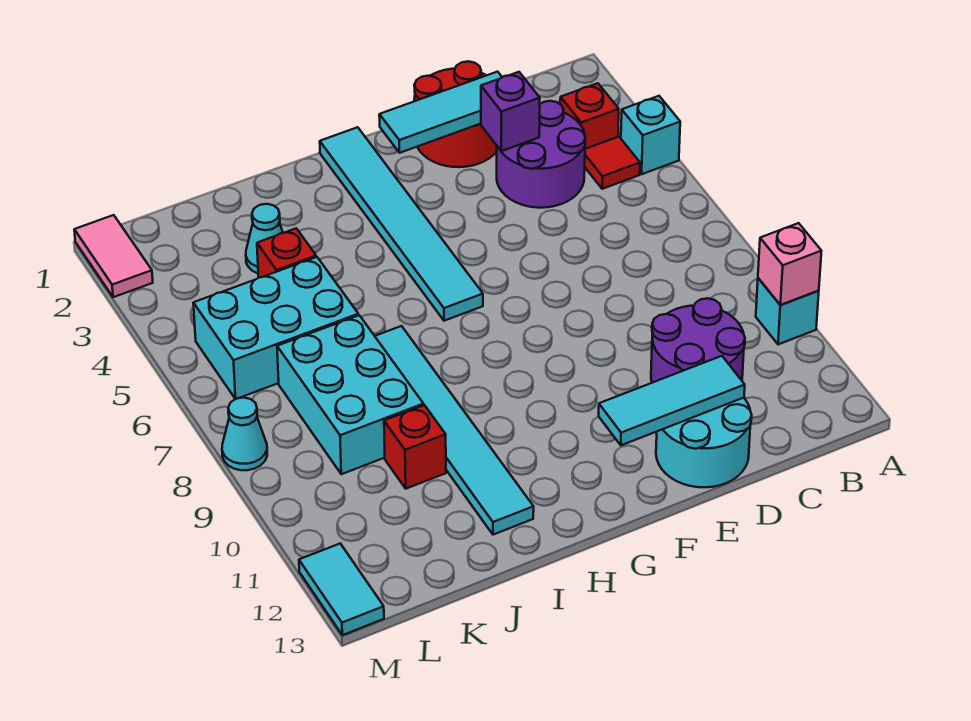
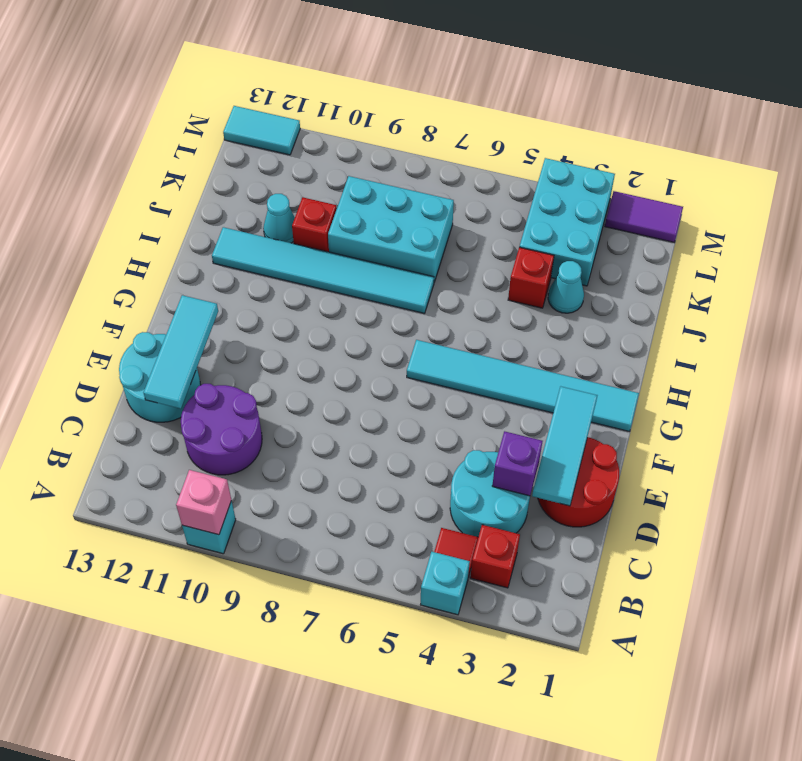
purple round brick C3:D4 level 1 -> cyan round brick C3:D4 level 1
cyan brick J5:L6 level 1 -> cyan brick K3:M4 level 1
pink tile M1:M2 level 1 -> purple tile M1:M2 level 1
cyan cone M8 level 1 -> cyan cone J11 level 1

